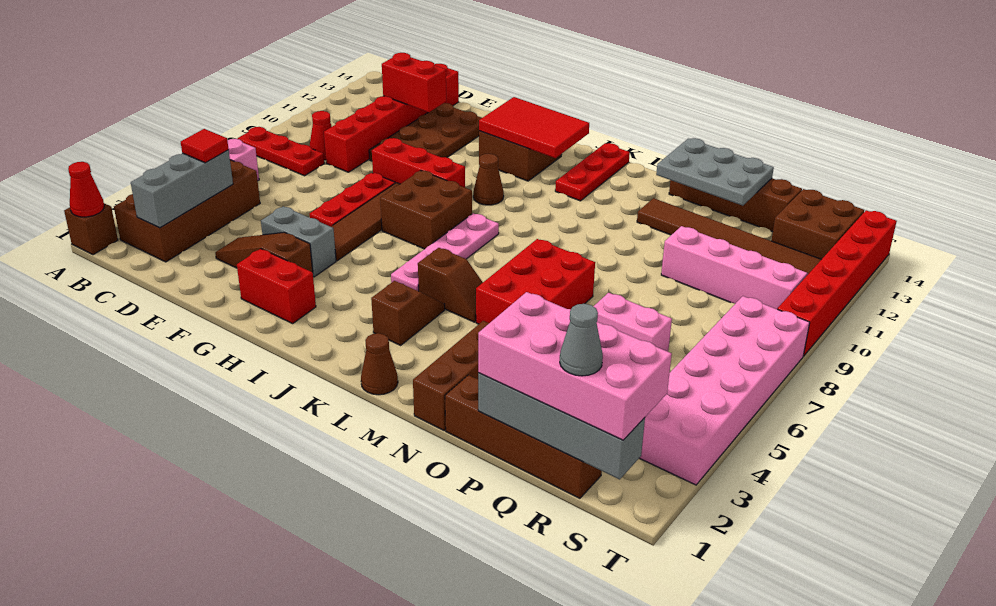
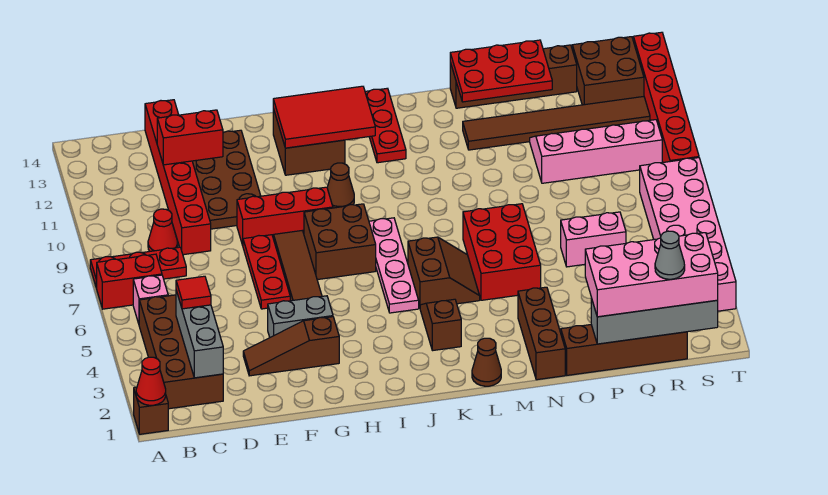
red brick G2:H2 level 1 -> red brick A7:B7 level 1
brown slope K5:L5 level 1 top K -> brown slope K5:L6 level 1 top K
grey plate N13:P14 level 2 -> red plate N13:P14 level 2

